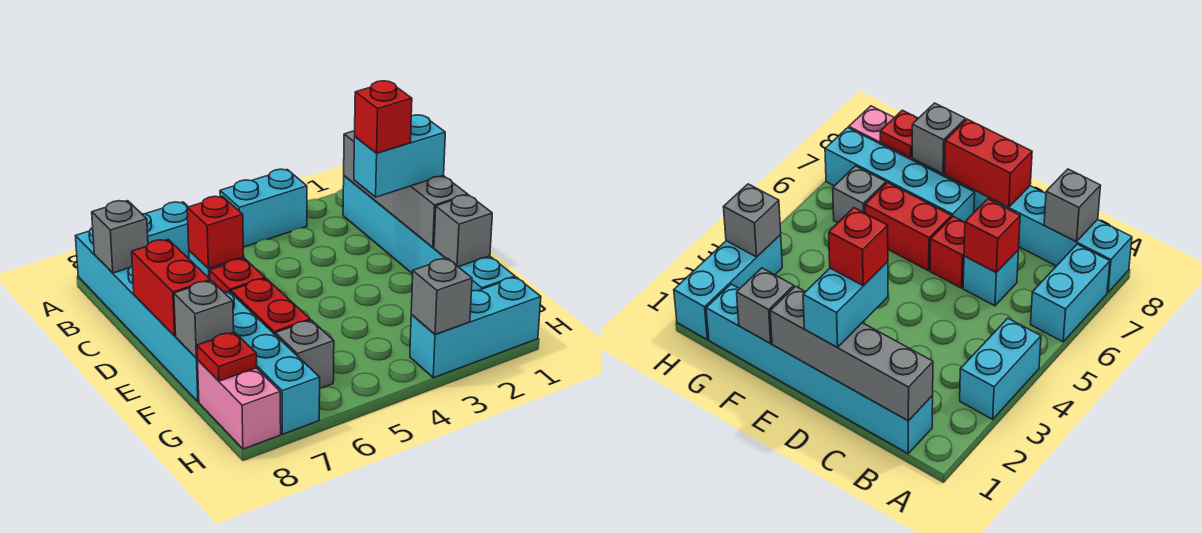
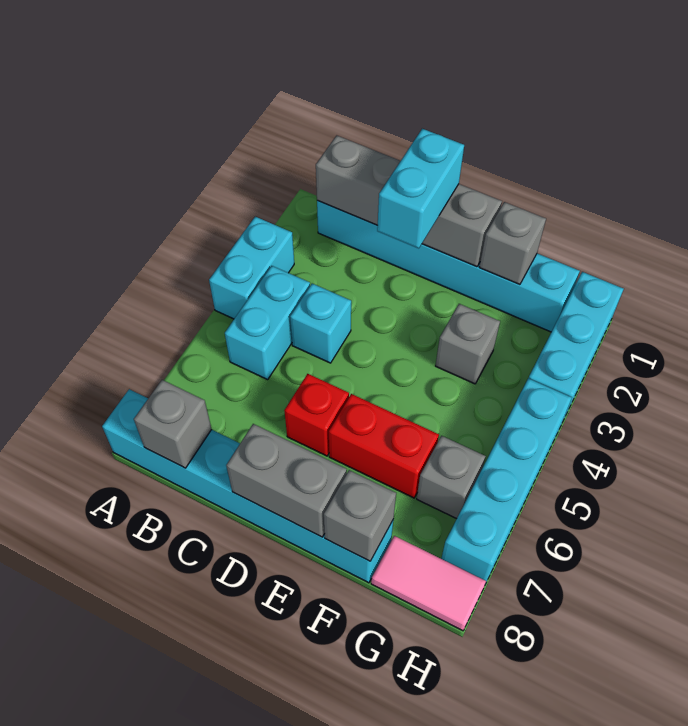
cyan brick A6:A7 level 1 -> cyan brick B4:B5 level 1
cyan brick C6 level 1 -> cyan brick C4 level 1
red brick C6 level 2 -> none
red brick D2 level 4 -> none
red brick D8:E8 level 2 -> grey brick D8:E8 level 2
cyan brick E7:H7 level 1 -> cyan brick H4:H7 level 1
pink brick G8:H8 level 1 -> pink tile G8:H8 level 1
red plate G8 level 2 -> none
grey brick H3 level 2 -> grey brick F3 level 1

